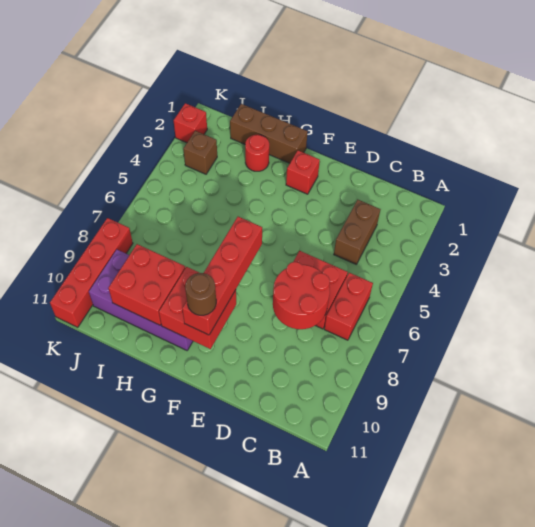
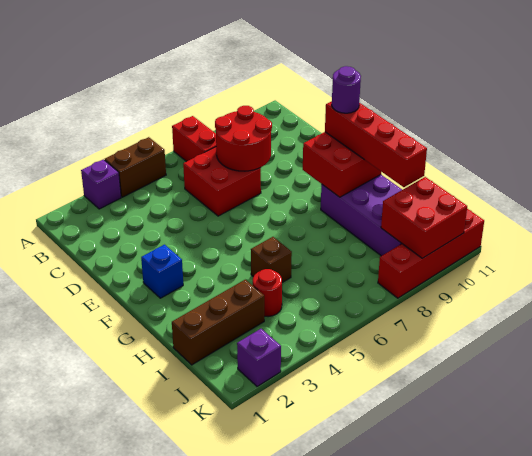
none -> purple brick A3 level 1
red brick B6:B7 level 1 -> red brick A7:B7 level 1
brown brick C3:C4 level 1 -> brown brick A4:A5 level 1
red brick F2 level 1 -> blue brick F2 level 1
red brick F7:F10 level 3 -> red brick F10:I10 level 3
brown round brick F10 level 4 -> purple round brick F10 level 4
brown brick G1:I1 level 1 -> brown brick I1:I3 level 1
red round brick H2 level 1 -> red round brick I4 level 1
red brick H9:I10 level 2 -> red brick J9:K10 level 2
brown brick J3 level 1 -> brown brick H5 level 1
red brick K2 level 1 -> purple brick K2 level 1

